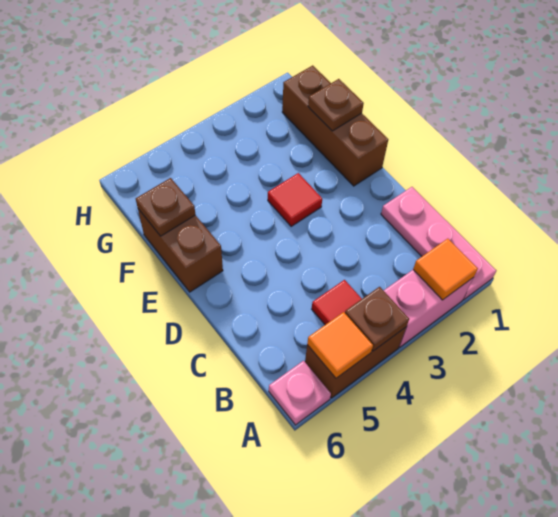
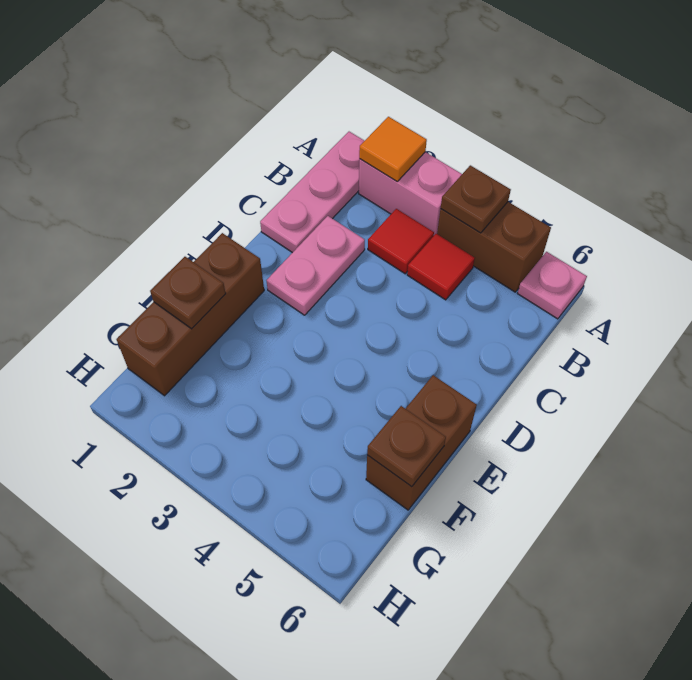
orange tile A5 level 2 -> none
none -> pink plate C2:D2 level 1
red tile E3 level 1 -> red tile B3 level 1

